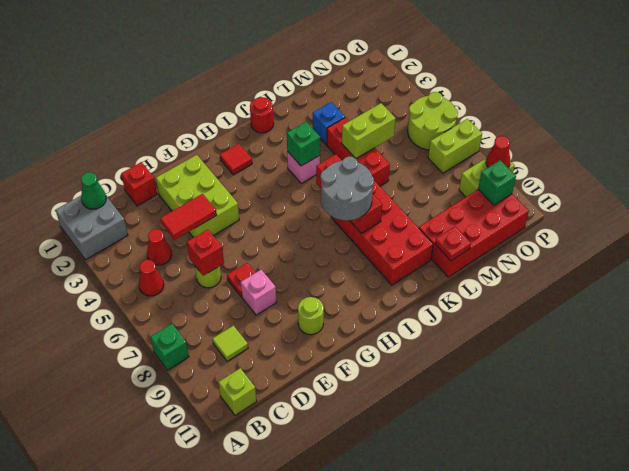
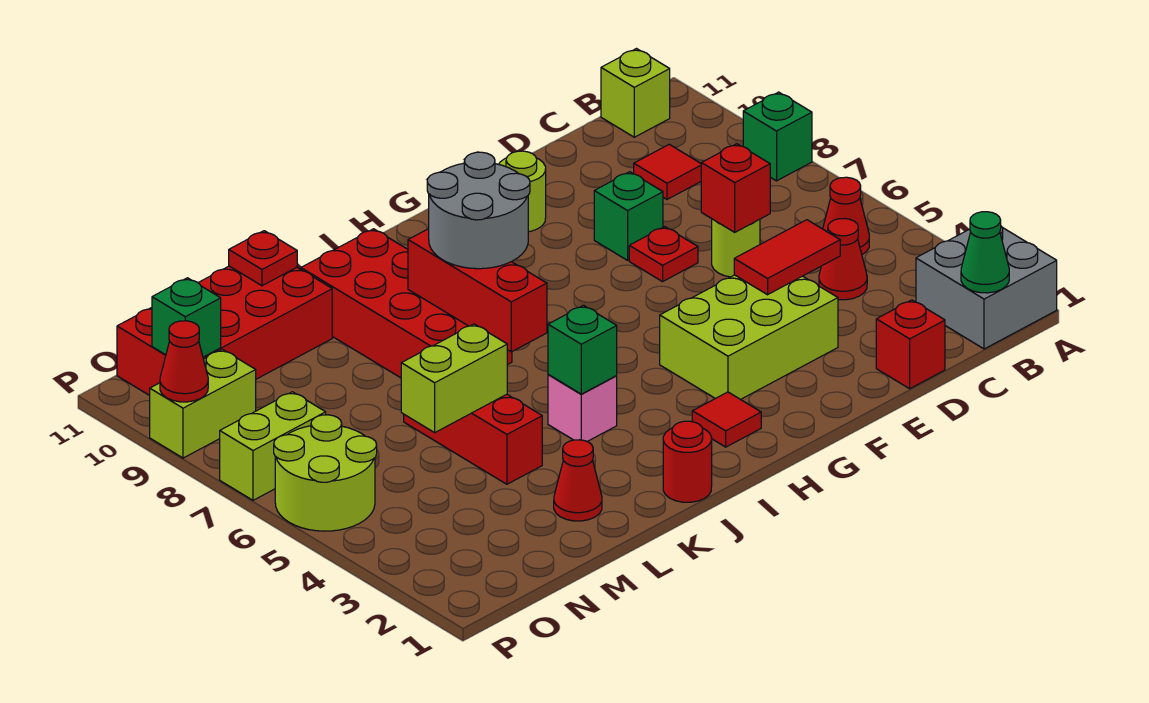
lime tile C9 level 1 -> red tile C9 level 1
lime brick E2:F4 level 1 -> lime brick E3:G4 level 1
pink brick E8 level 1 -> green brick E8 level 1
none -> red cone L2 level 1
blue brick L3 level 1 -> none

